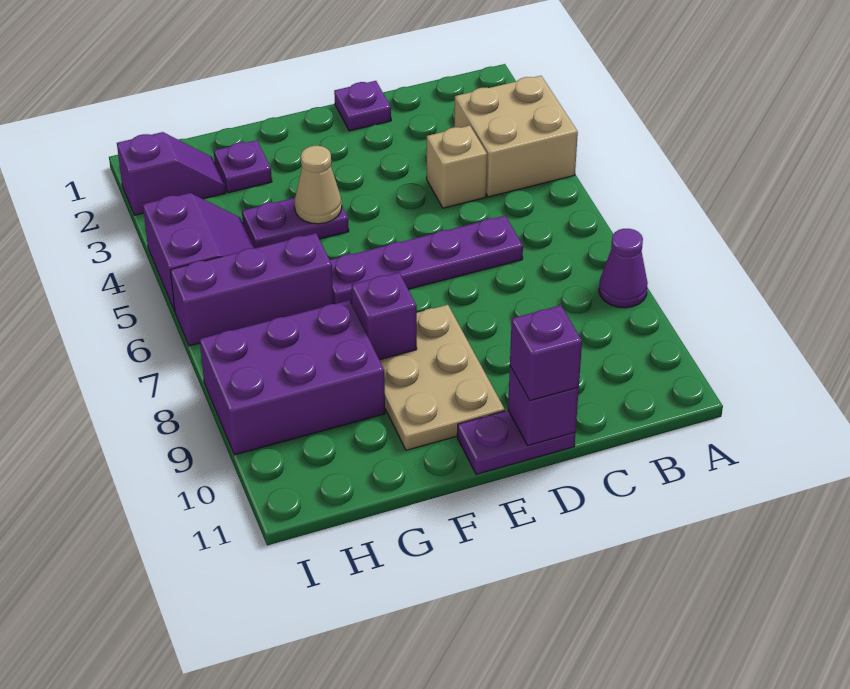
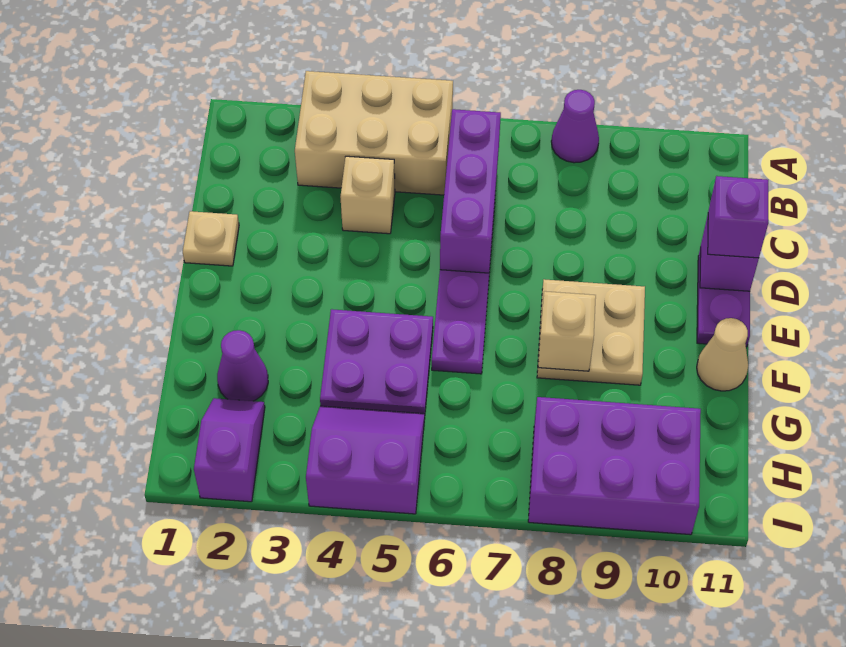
tan brick A3:B4 level 1 -> tan brick A3:B5 level 1
purple plate D1 level 1 -> tan plate D1 level 1
tan plate E8:F10 level 1 -> tan plate E8:F9 level 1
purple plate F4:G4 level 1 -> purple plate F4:G5 level 1
tan cone F4 level 2 -> tan cone F11 level 1
purple brick F8 level 2 -> tan brick F8 level 2
purple plate G2 level 1 -> purple cone G2 level 1
purple brick G6:I6 level 1 -> purple brick B6:D6 level 2
purple brick G8:I9 level 1 -> purple brick H8:I10 level 1

